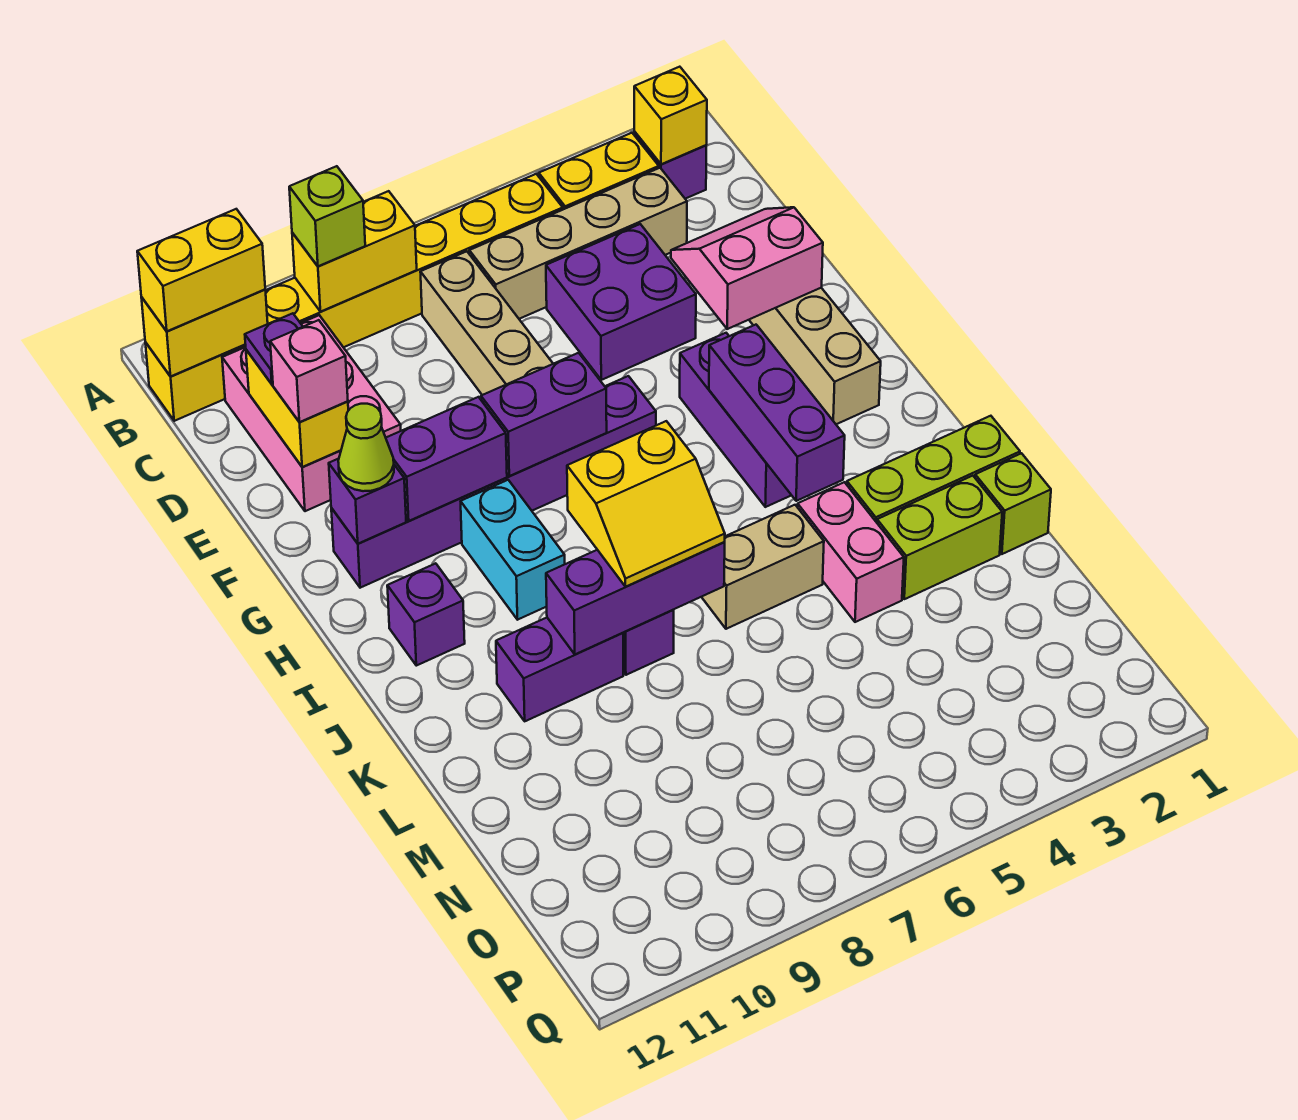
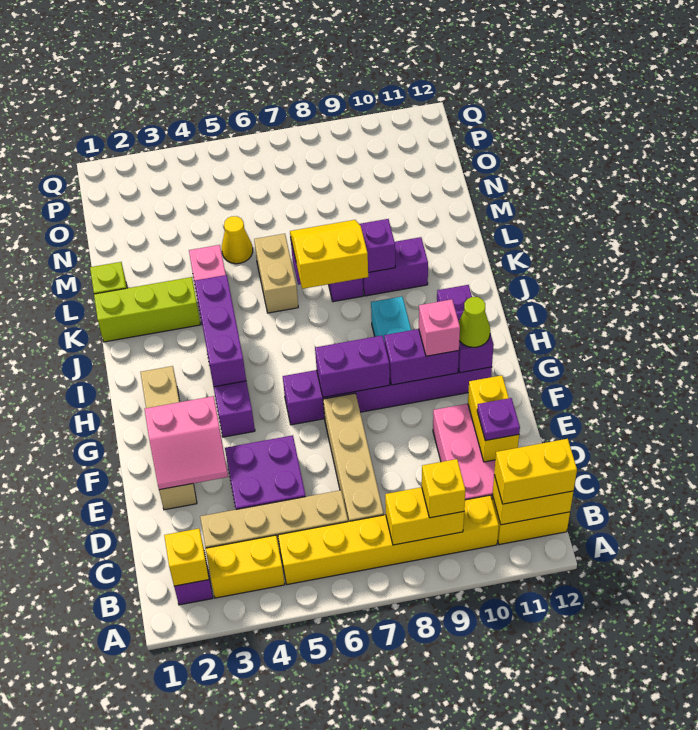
lime brick B9 level 3 -> yellow brick B9 level 3
pink brick E11 level 3 -> pink brick G10 level 3
tan brick K5:K6 level 1 -> tan brick K6:L6 level 1
lime brick L2:L3 level 1 -> none
none -> yellow cone M5 level 1

